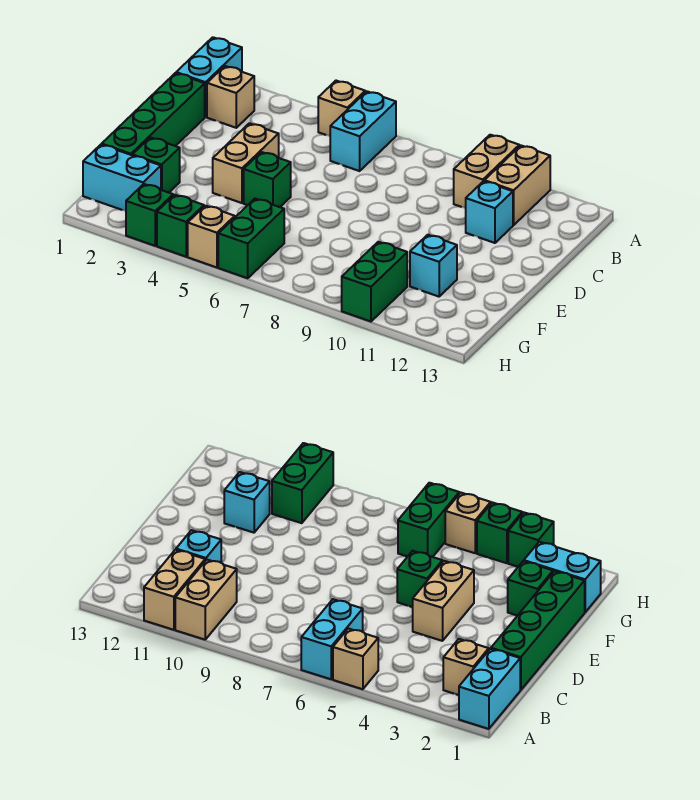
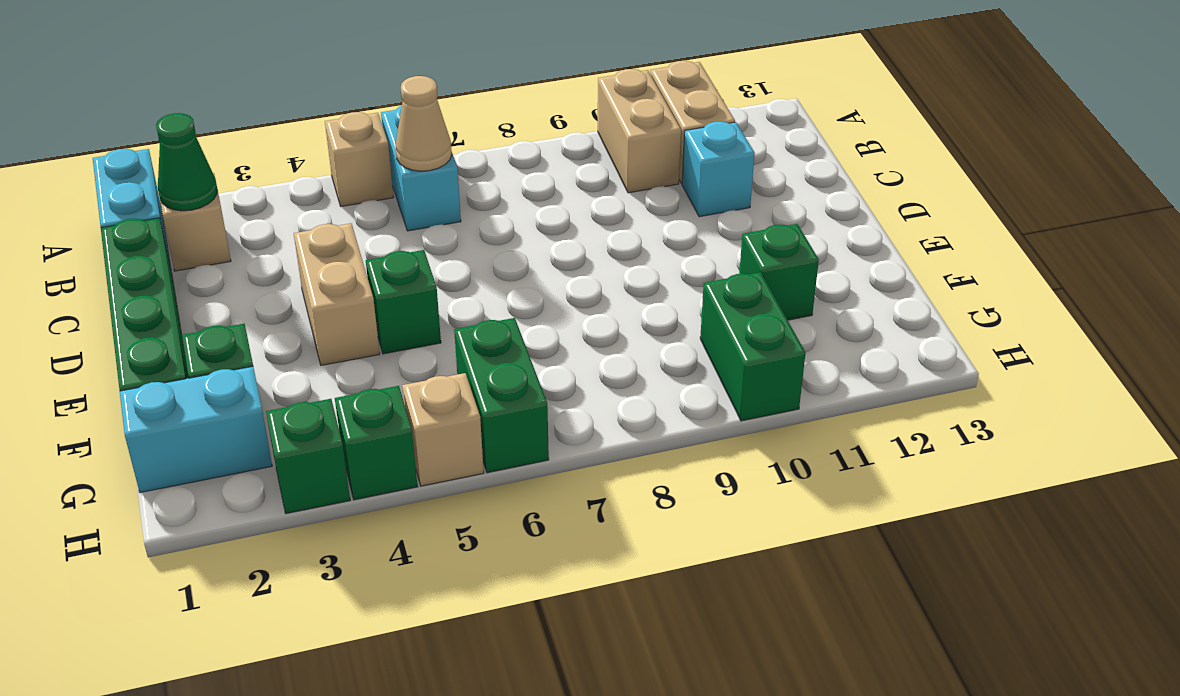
none -> green cone B2 level 2
none -> tan cone B6 level 2
cyan brick F11 level 1 -> green brick F11 level 1

